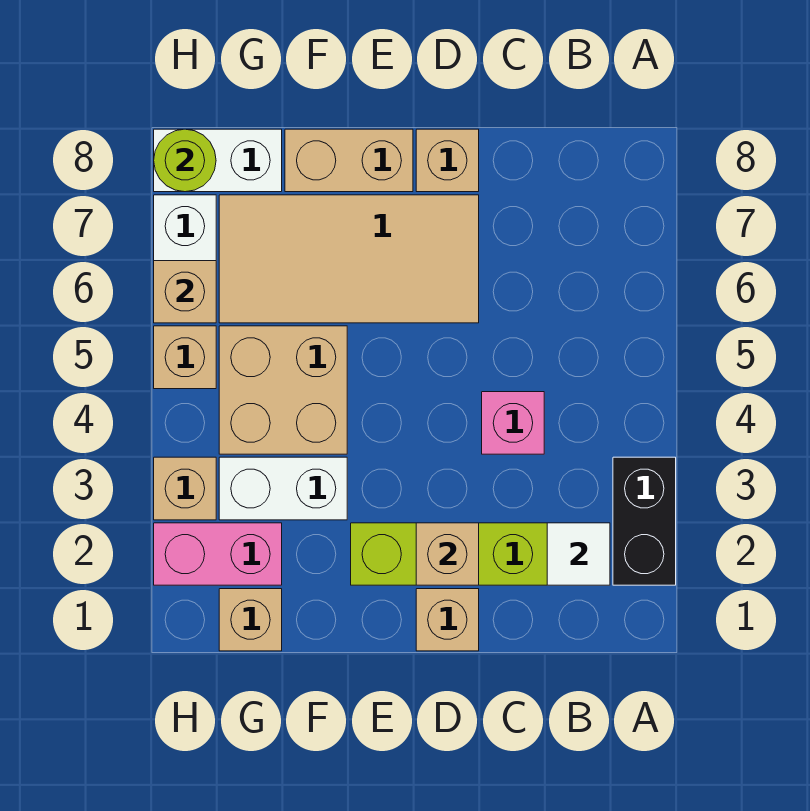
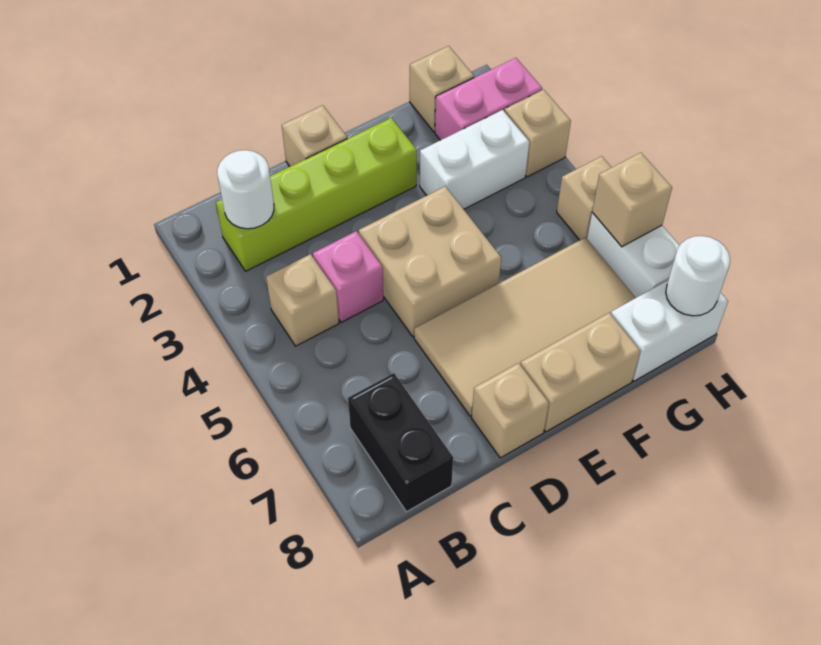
black brick A2:A3 level 1 -> black brick B7:B8 level 1
white tile B2 level 2 -> white round brick B2 level 2
tan brick D2 level 2 -> tan brick B4 level 1
tan brick F4:G5 level 1 -> tan brick D4:E5 level 1
lime round brick H8 level 2 -> white round brick H8 level 2

